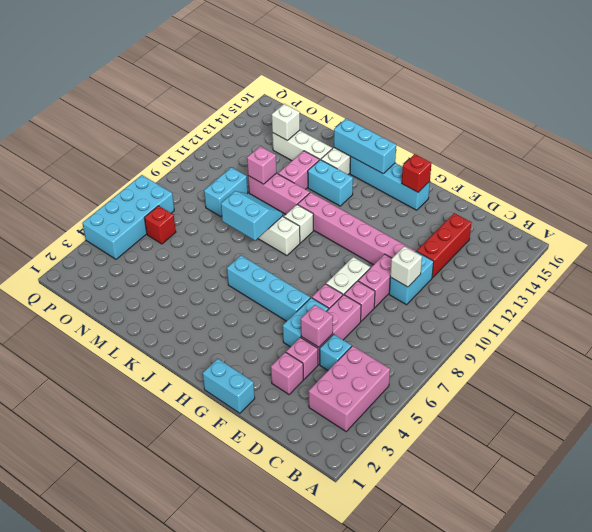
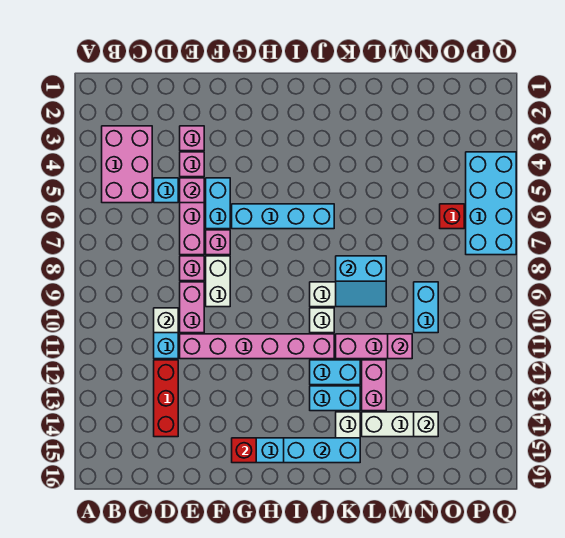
cyan brick F1:G1 level 1 -> cyan brick J12:K12 level 1

